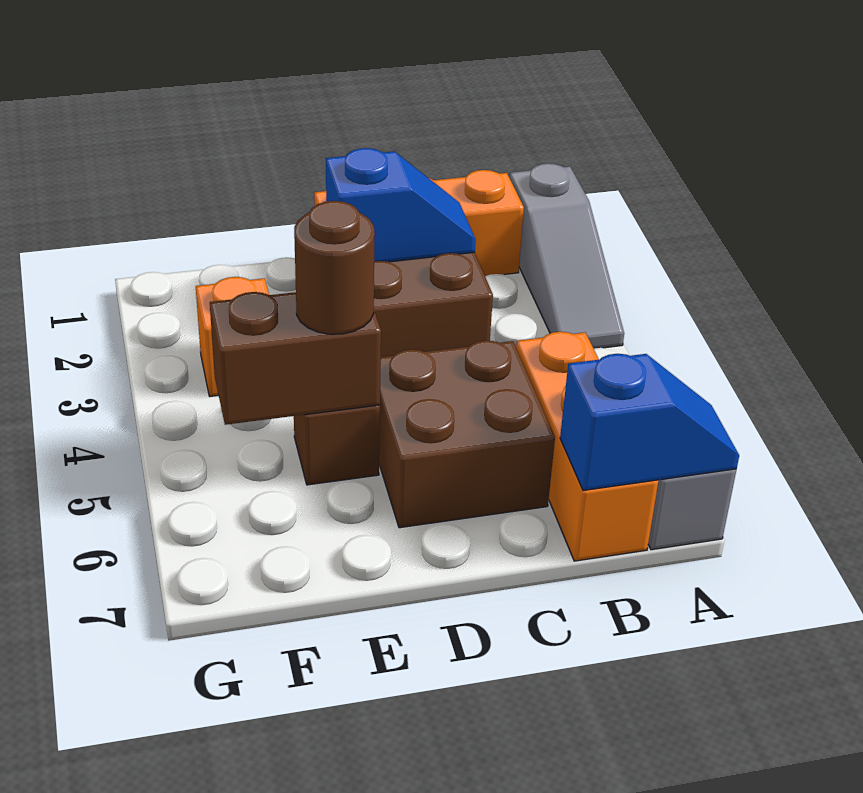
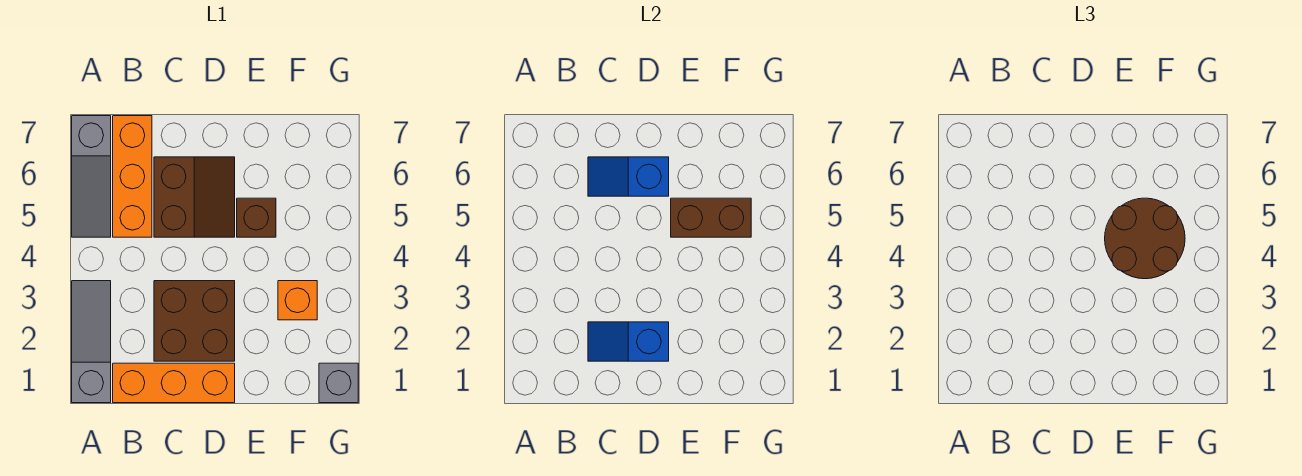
blue slope A7:B7 level 2 top B -> blue slope C6:D6 level 2 top D
brown brick C5:D6 level 1 -> brown slope C5:D6 level 1 top C
brown round brick E5 level 3 -> brown round brick E4:F5 level 3
none -> grey brick G1 level 1

